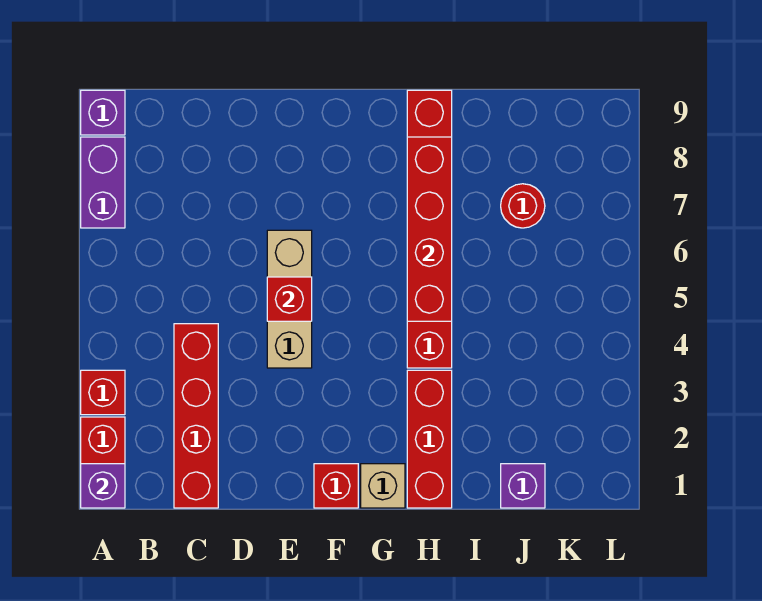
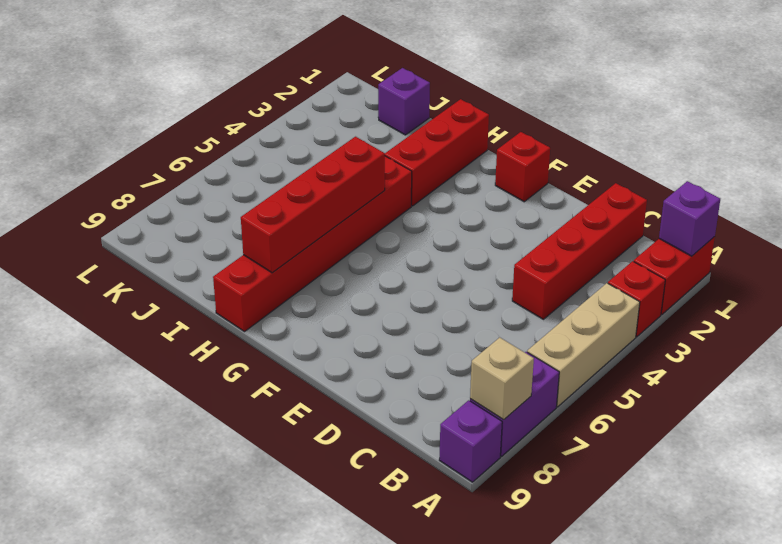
tan brick E4:E6 level 1 -> tan brick A4:A6 level 1
red brick E5 level 2 -> none
tan brick G1 level 1 -> tan brick A8 level 2
red round brick J7 level 1 -> none

